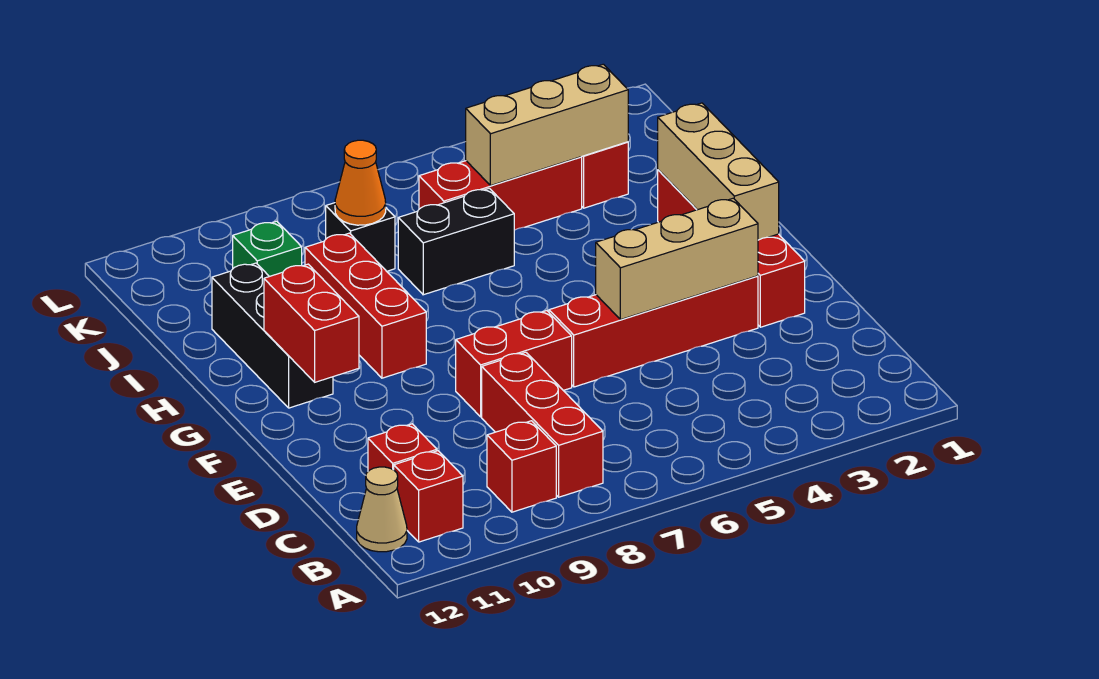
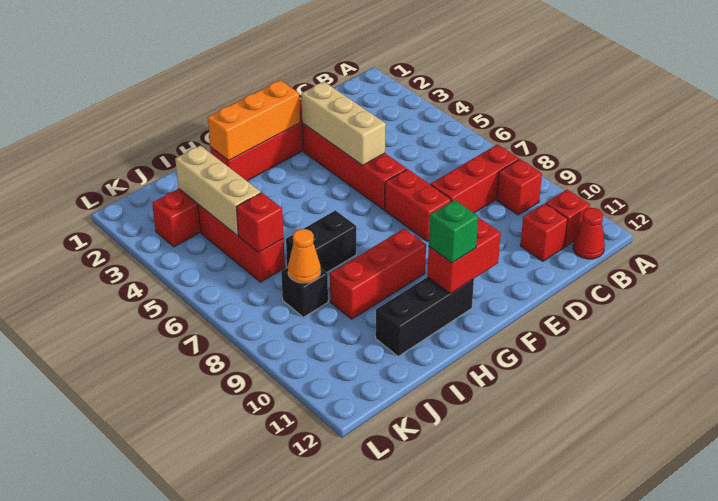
tan cone B12 level 1 -> red cone B12 level 1
tan brick F2:H2 level 2 -> orange brick F2:H2 level 2
black brick I6:I7 level 1 -> black brick H7:I7 level 1
none -> red brick J6 level 2
green brick J10 level 1 -> green brick G11 level 3

